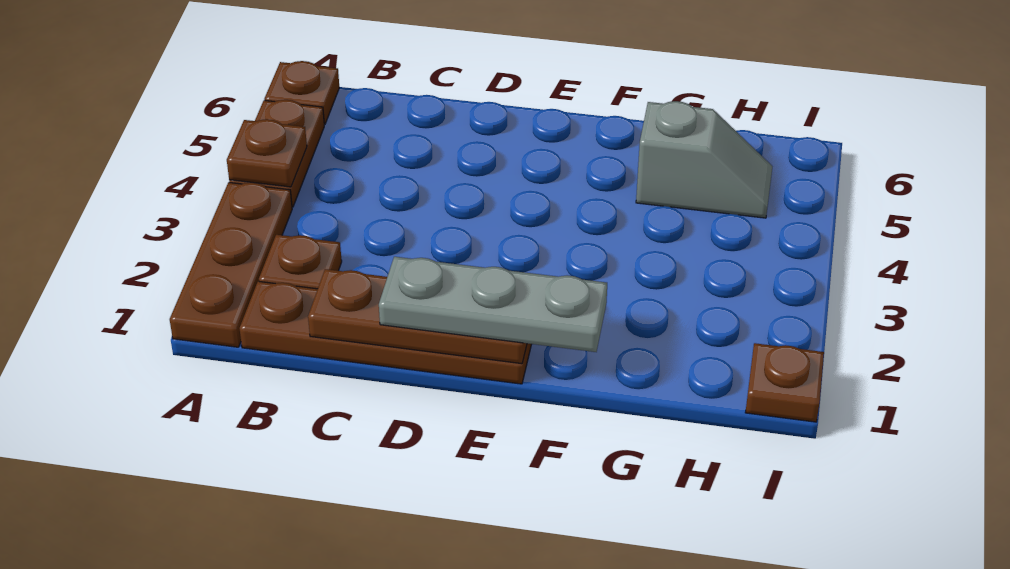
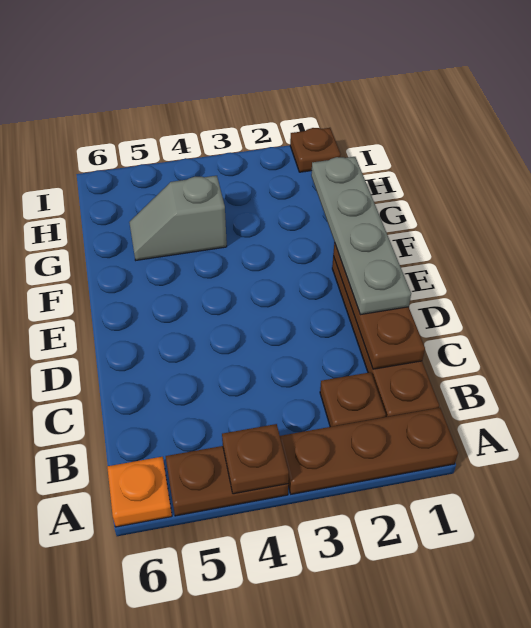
brown plate A6 level 1 -> orange plate A6 level 1
grey plate D1:F1 level 3 -> grey plate D1:G1 level 3
grey slope G5:H5 level 1 top G -> grey slope G4:G5 level 1 top 4

